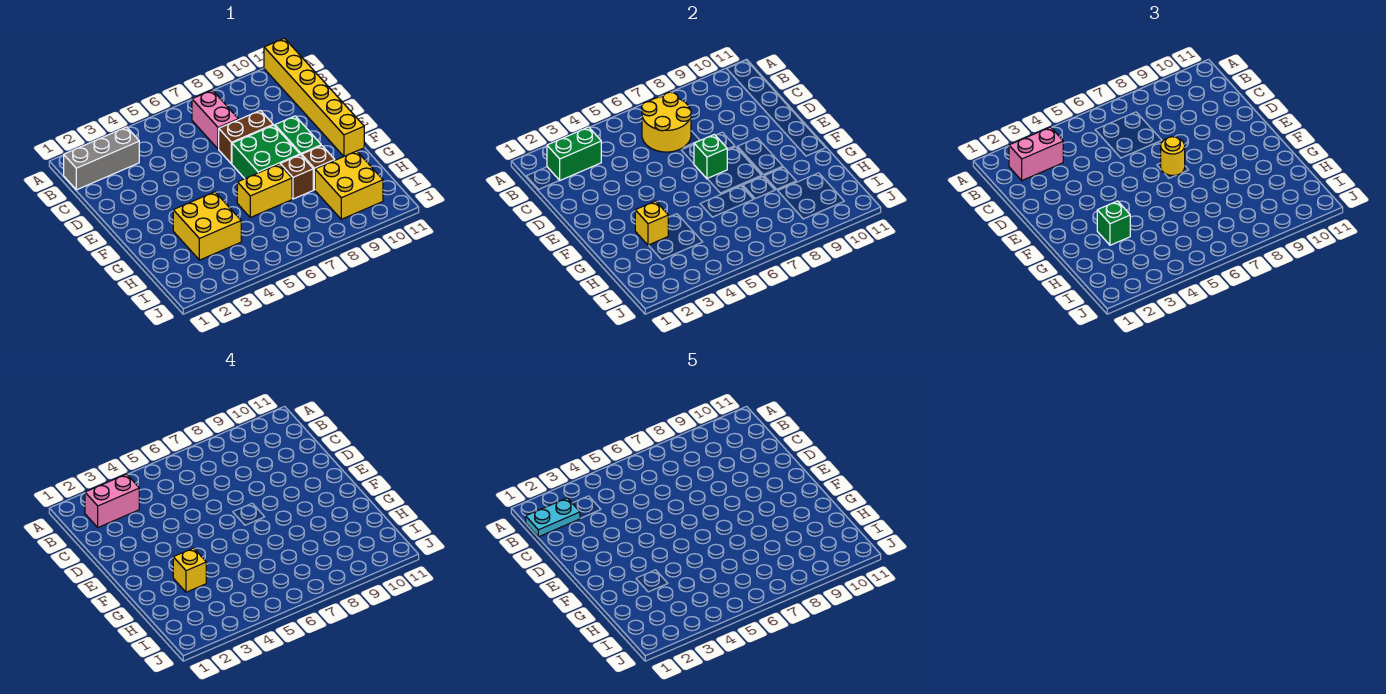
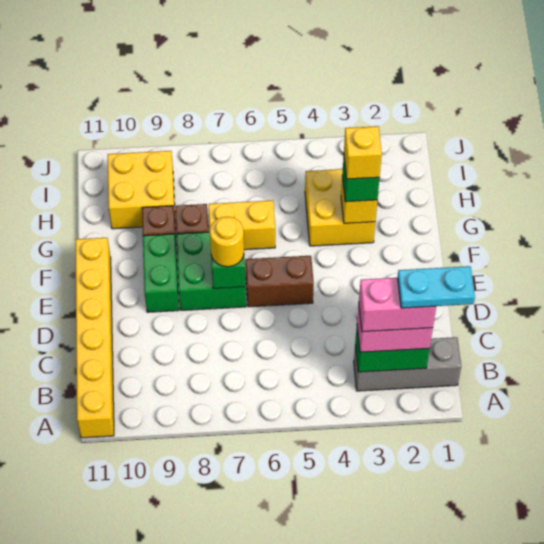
yellow round brick B6:C7 level 2 -> none
pink brick B7:C7 level 1 -> none
brown brick D7:D8 level 1 -> brown brick E5:E6 level 1

